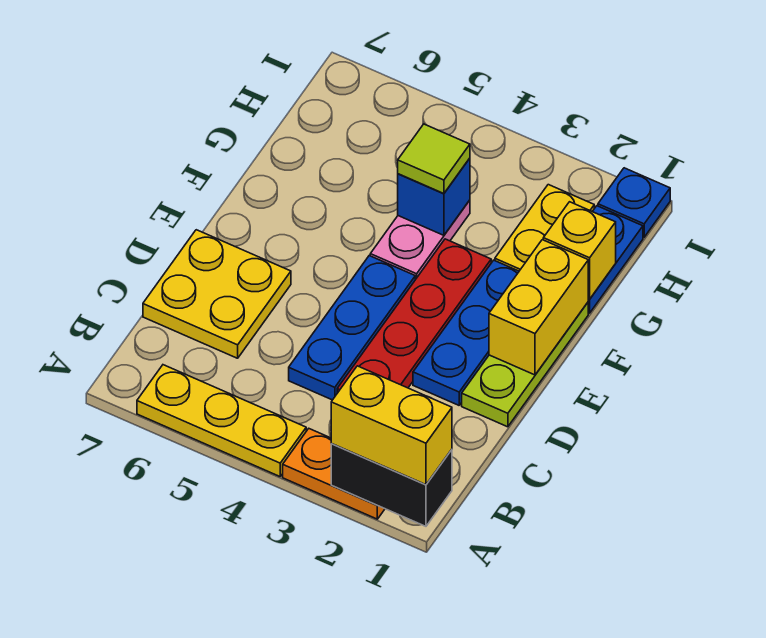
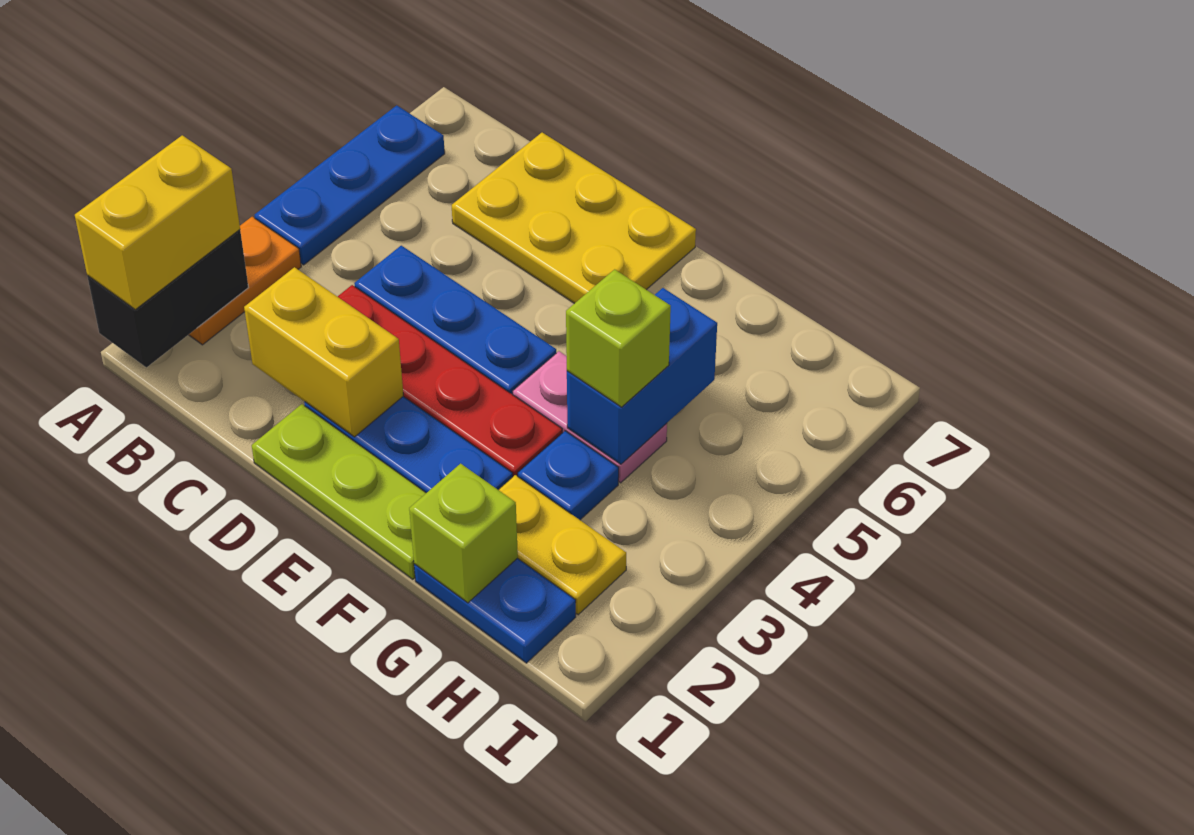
yellow plate A4:A6 level 1 -> blue plate A4:A6 level 1
yellow plate C6:D7 level 1 -> yellow plate C6:E7 level 1
yellow brick E1:F1 level 2 -> yellow brick C2:D2 level 2
yellow brick G1 level 2 -> lime brick G1 level 2
blue brick G4 level 2 -> blue brick G4:G5 level 2
lime tile G4 level 3 -> lime brick G4 level 3
blue plate I1 level 1 -> blue plate G3 level 1

